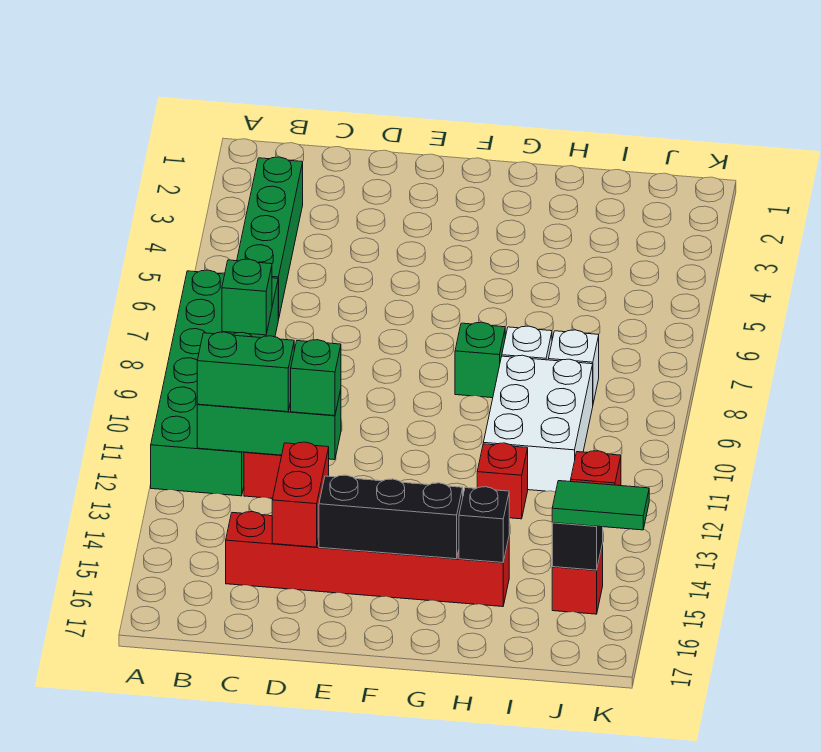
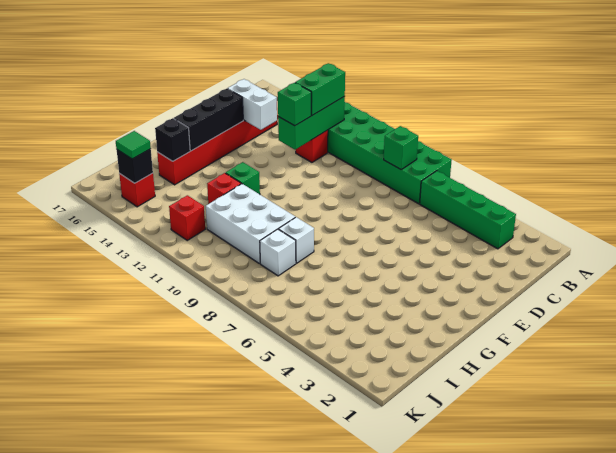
red brick D14:D15 level 2 -> white brick D14:D15 level 2
green brick G8 level 1 -> green brick G12 level 1
green tile J15:K15 level 3 -> green tile J15 level 3

